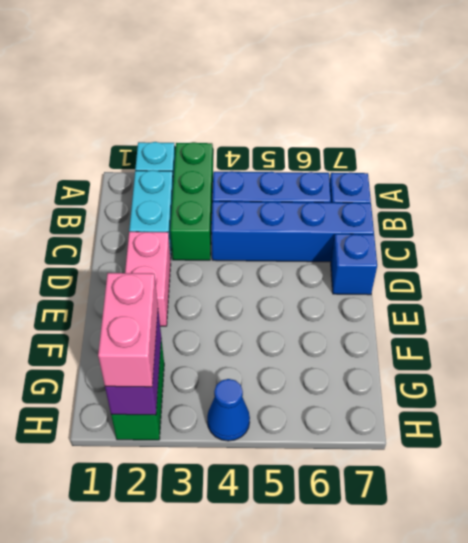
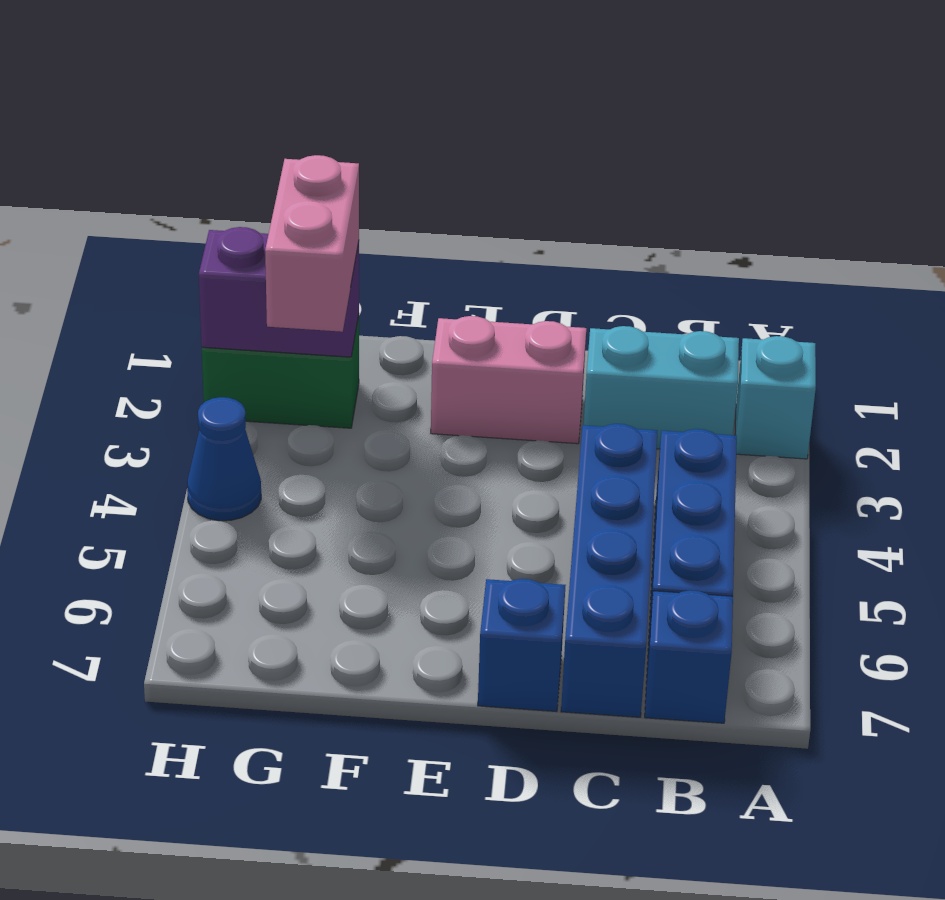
green brick A3:C3 level 1 -> none
pink brick G2:H2 level 3 -> pink brick G2:G3 level 3

